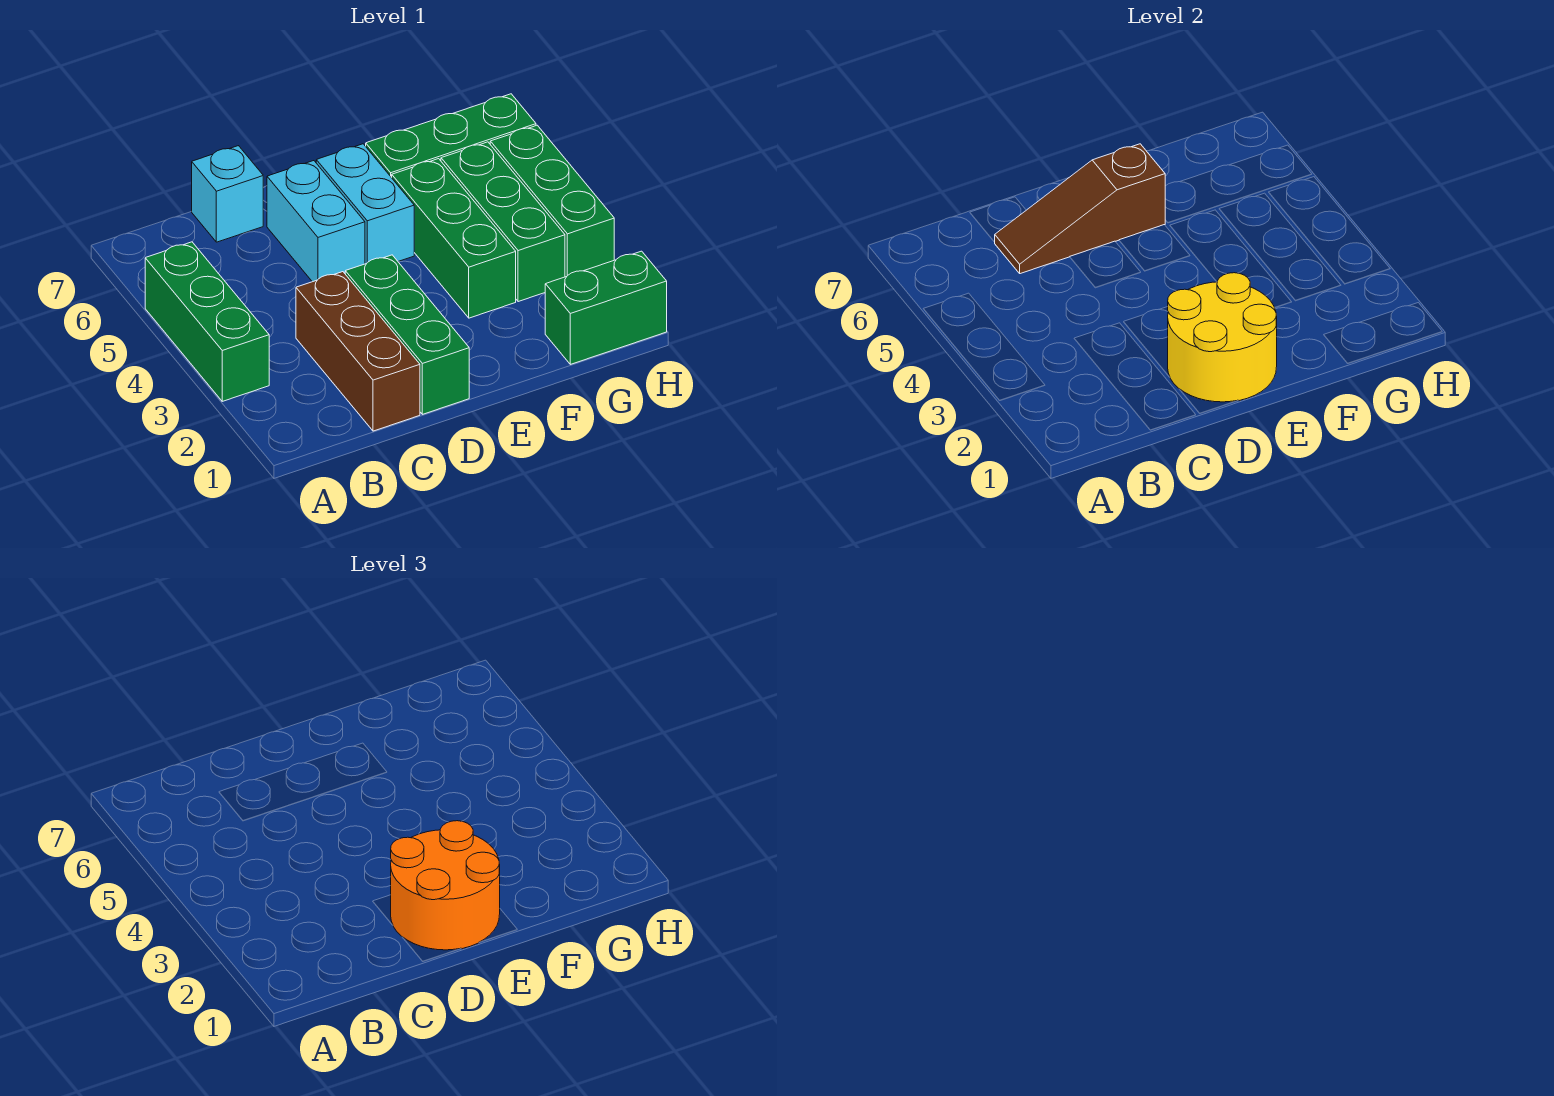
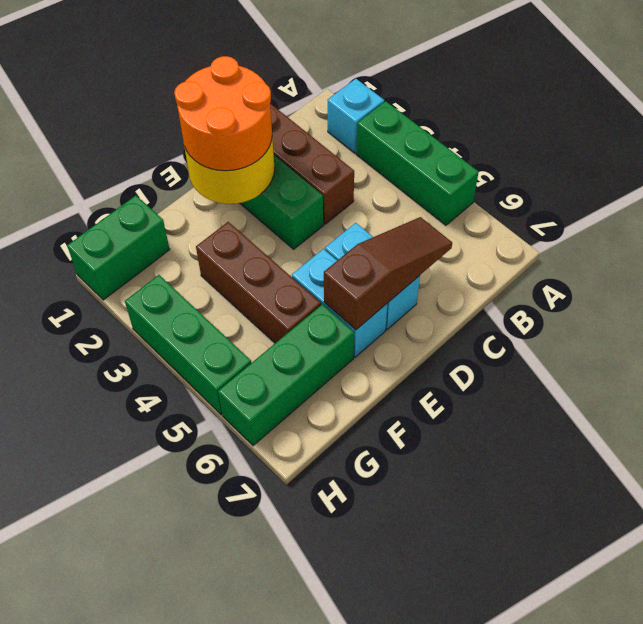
cyan brick C7 level 1 -> cyan brick A2 level 1
green brick F3:F5 level 1 -> brown brick F3:F5 level 1
green brick G3:G5 level 1 -> none

